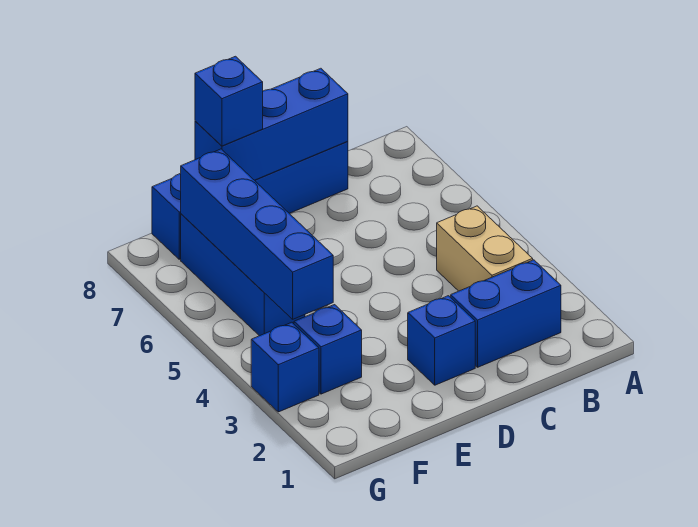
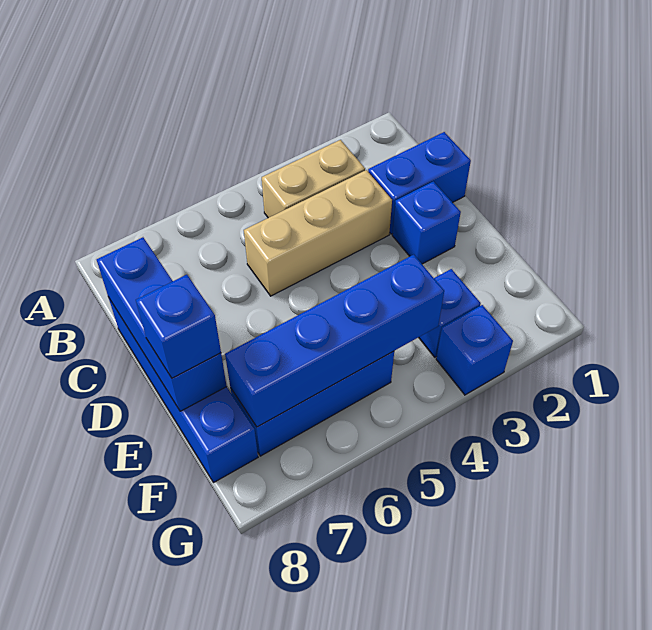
blue brick B2:C2 level 1 -> blue brick C1:C2 level 1
none -> tan brick C3:C5 level 1

